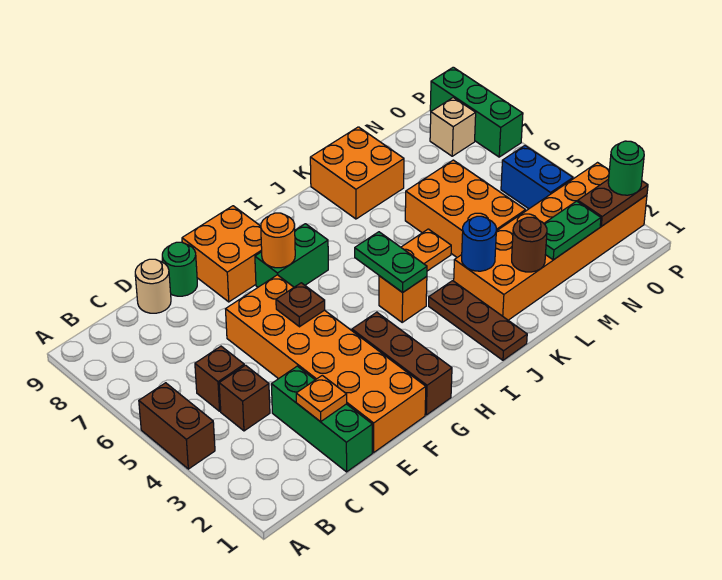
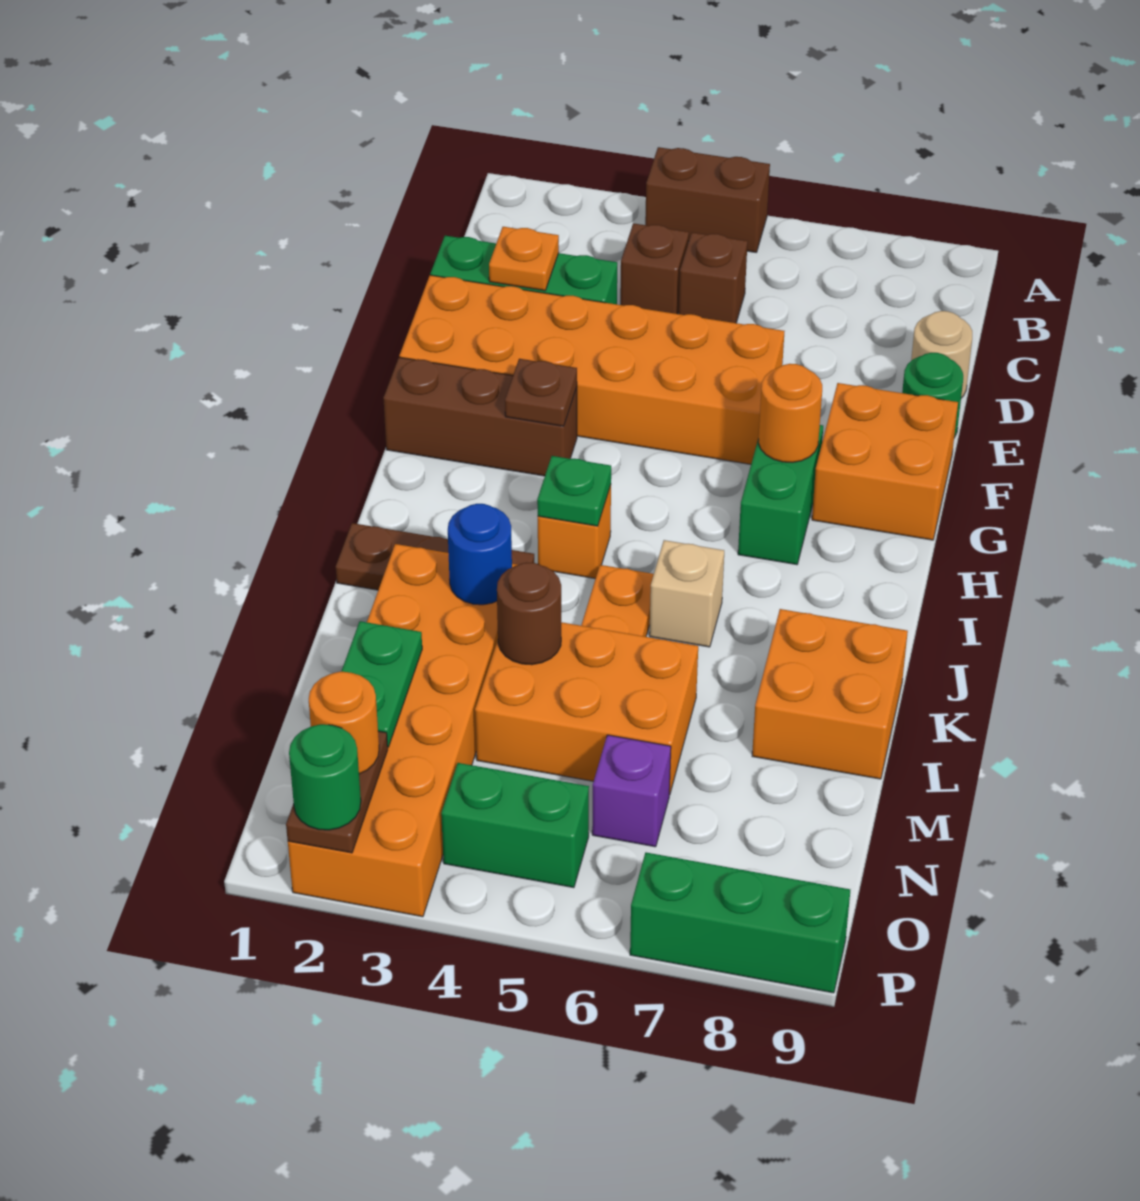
brown plate F5 level 2 -> brown plate G3 level 2
green plate I4:I5 level 2 -> green plate I4 level 2
brown round brick L2 level 2 -> brown round brick L4 level 2
none -> purple brick N6 level 1
none -> orange round brick O2 level 3
blue brick O4:O5 level 1 -> green brick O4:O5 level 1
tan brick O8 level 1 -> tan brick J6 level 1

